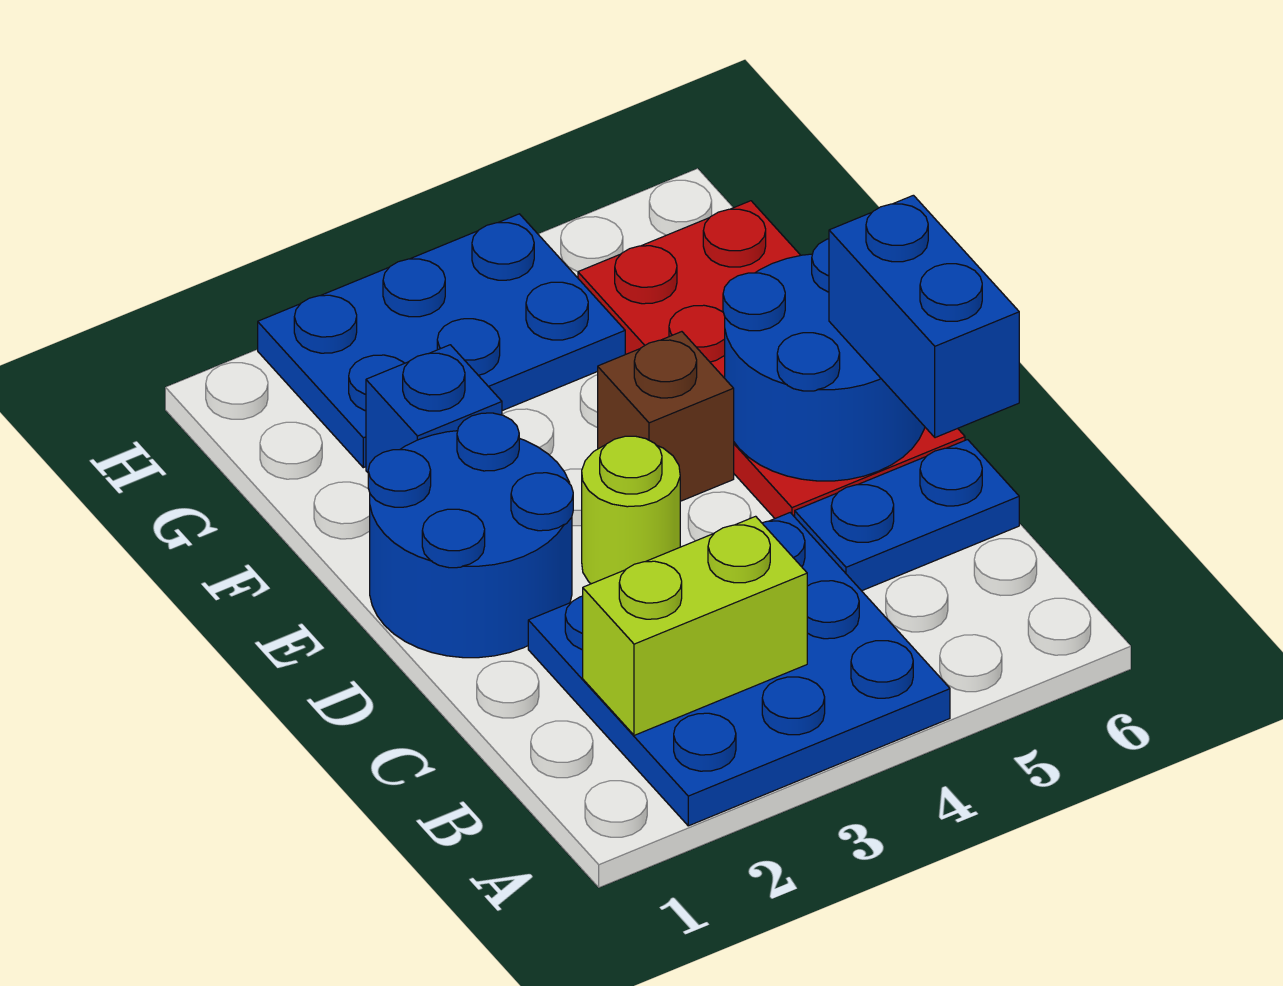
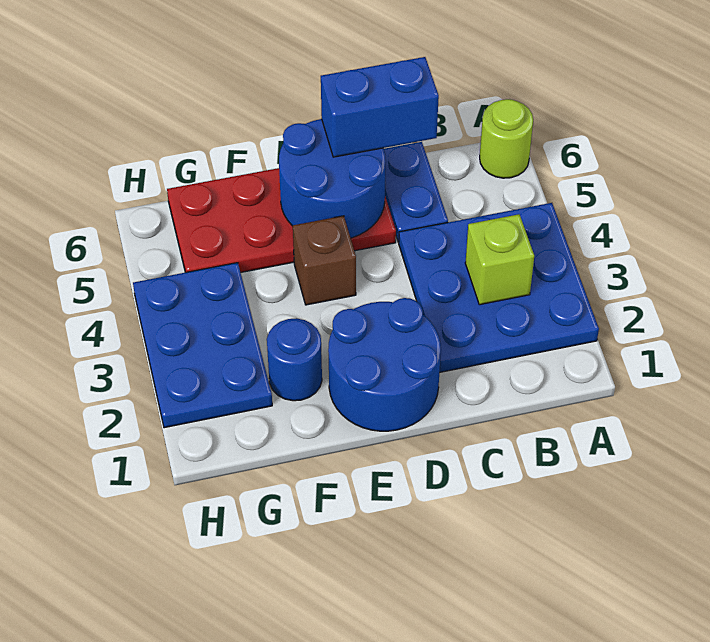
lime brick B2:B3 level 2 -> lime brick B3 level 2
lime round brick D3 level 1 -> lime round brick A6 level 1
blue brick F2 level 1 -> blue round brick F2 level 1

